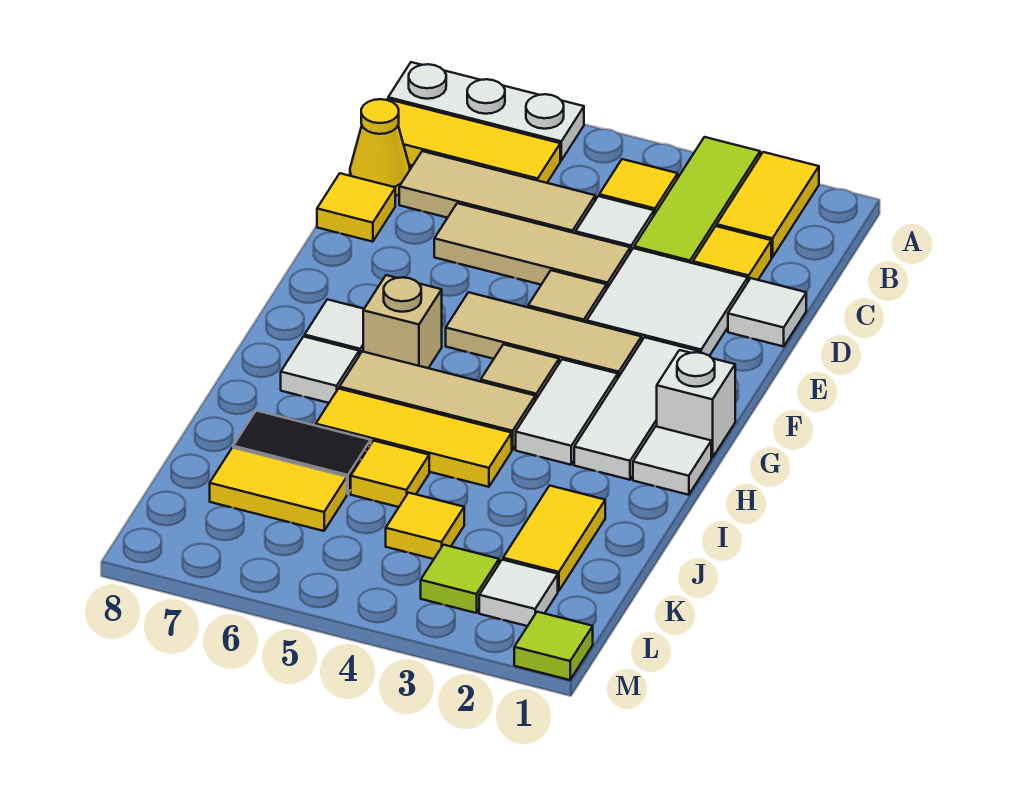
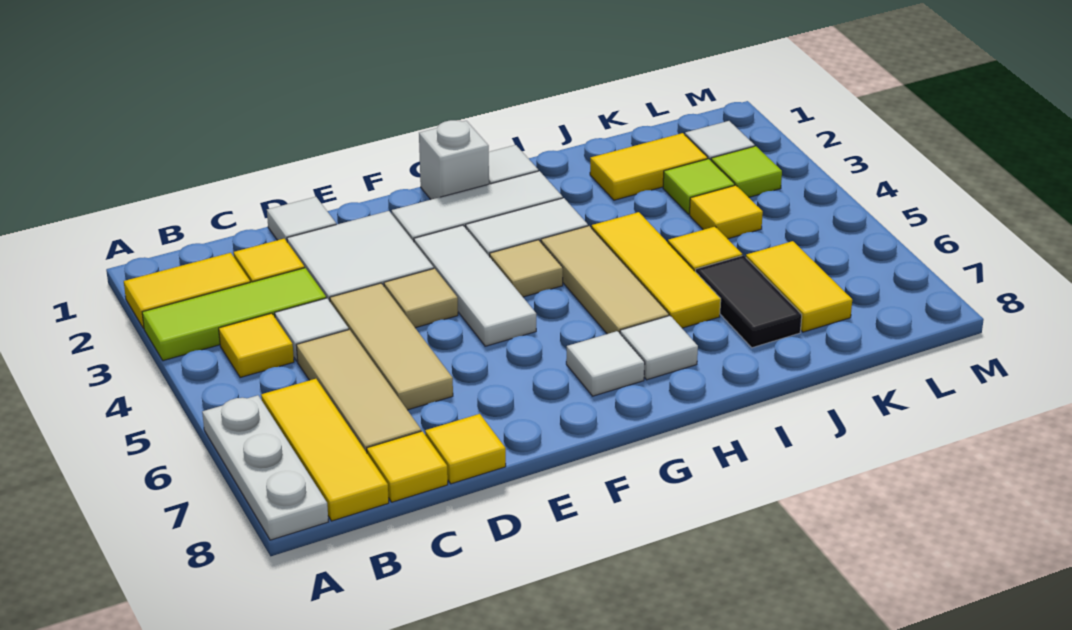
yellow cone C8 level 1 -> yellow tile C8 level 1
tan tile F3:F5 level 1 -> white tile F3:F5 level 1
tan brick G6 level 1 -> none
lime tile M1 level 1 -> lime tile K3 level 1

